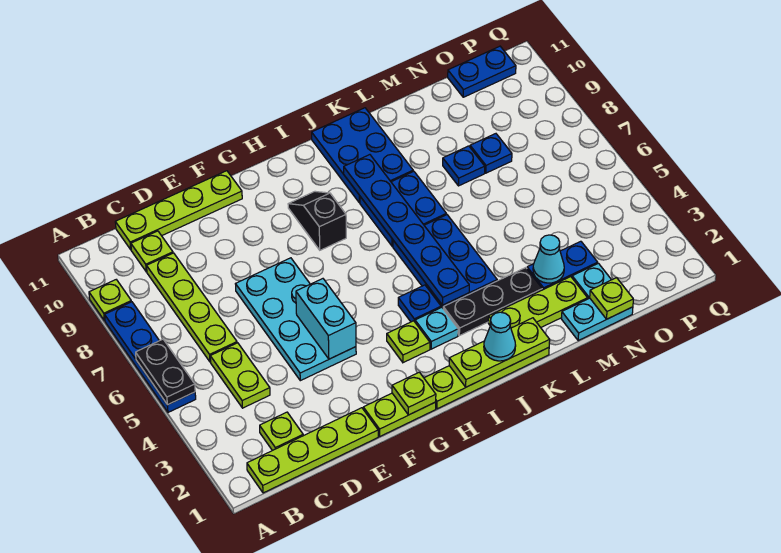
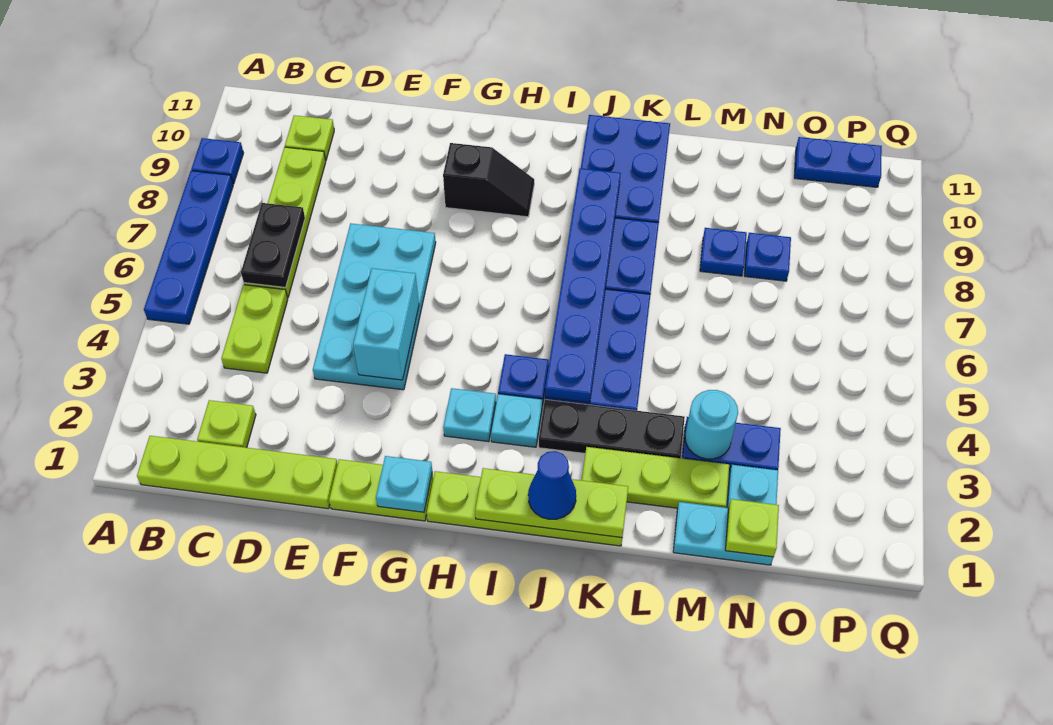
black plate A5:A6 level 2 -> black plate C6:C7 level 2
lime plate A9 level 1 -> blue plate A9 level 1
lime plate C11:F11 level 1 -> none
lime plate G1 level 2 -> cyan plate G1 level 2
lime plate H3 level 1 -> cyan plate H3 level 1
black slope H8:H9 level 1 top 8 -> black slope G9:H9 level 1 top G
cyan cone J1 level 3 -> blue cone J1 level 3
cyan cone M3 level 2 -> cyan round brick M3 level 2

